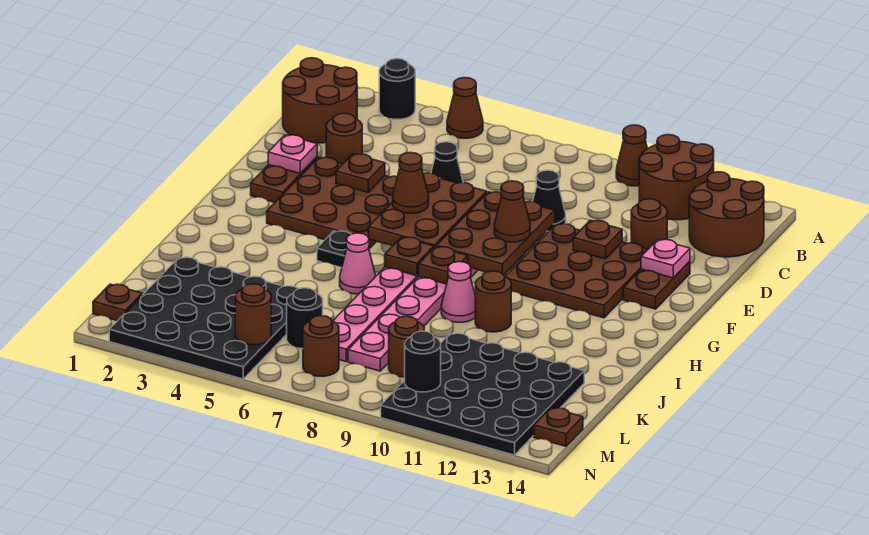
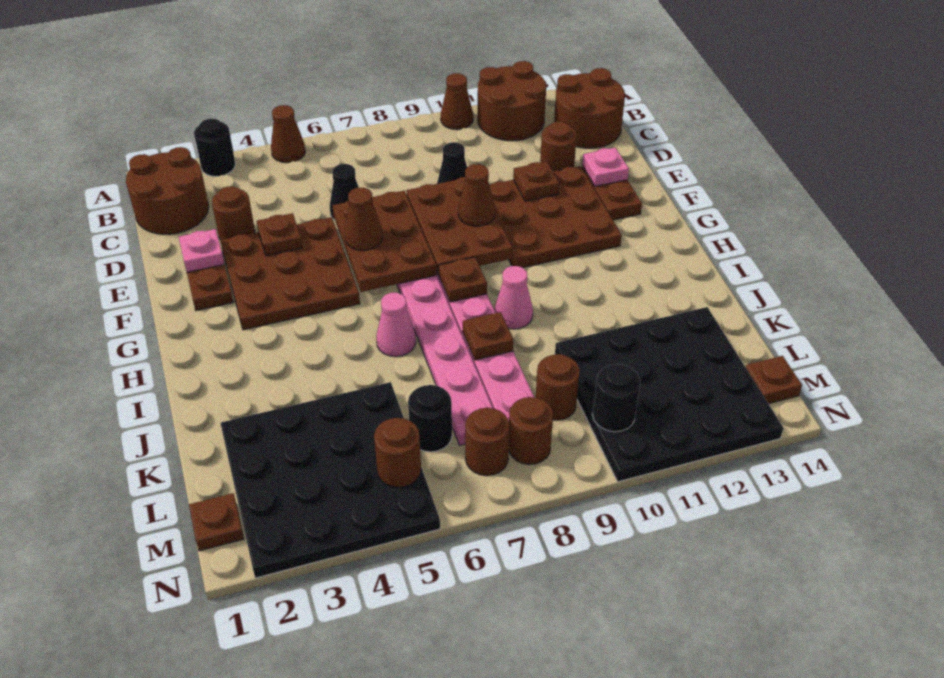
black plate H5 level 1 -> none
brown plate H7 level 2 -> brown plate J8 level 2
brown round brick I10 level 1 -> brown round brick M8 level 1

